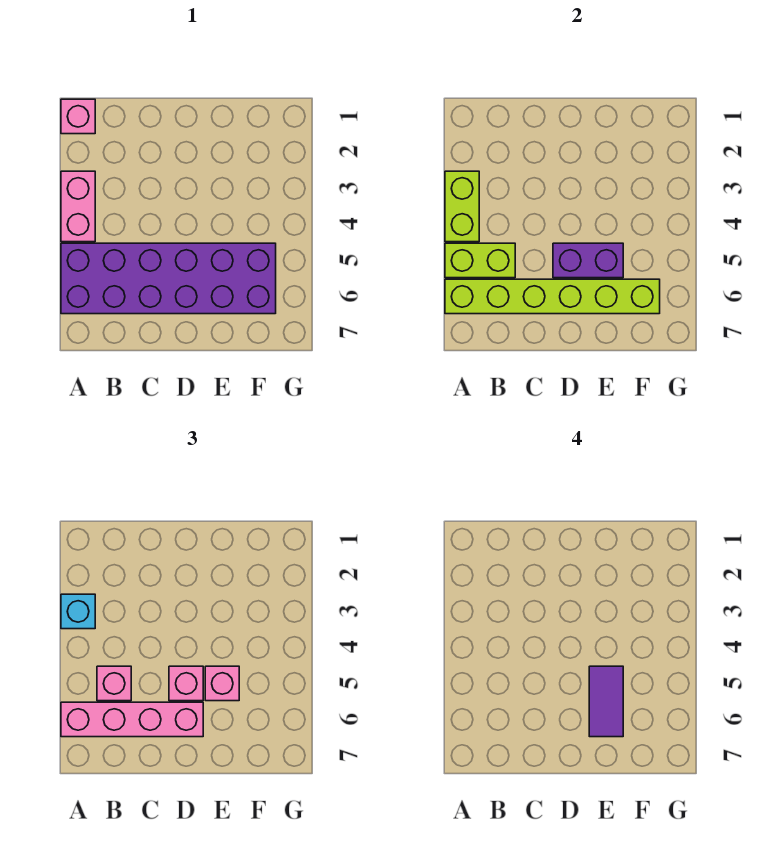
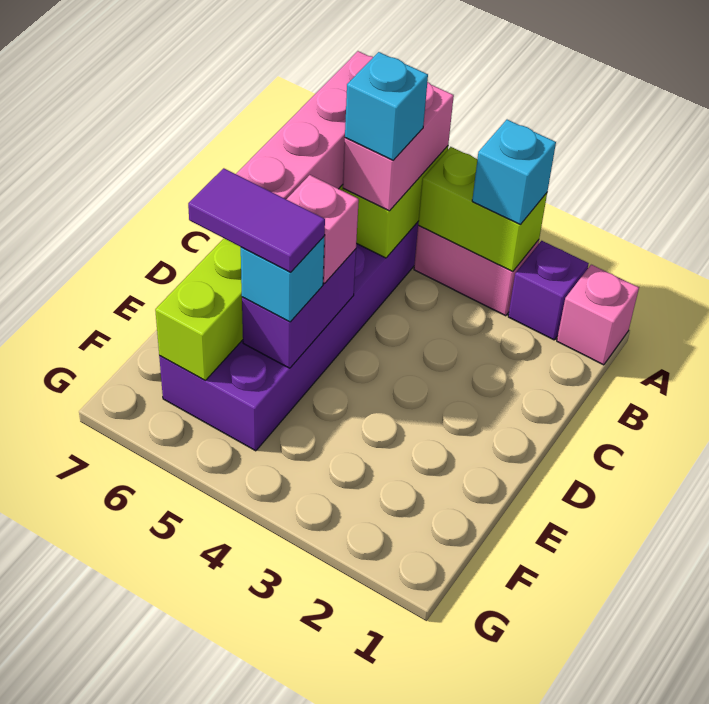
none -> purple brick A2 level 1
pink brick B5 level 3 -> pink brick A5:B5 level 3
none -> cyan brick B5 level 4
pink brick E5 level 3 -> cyan brick E5 level 3

